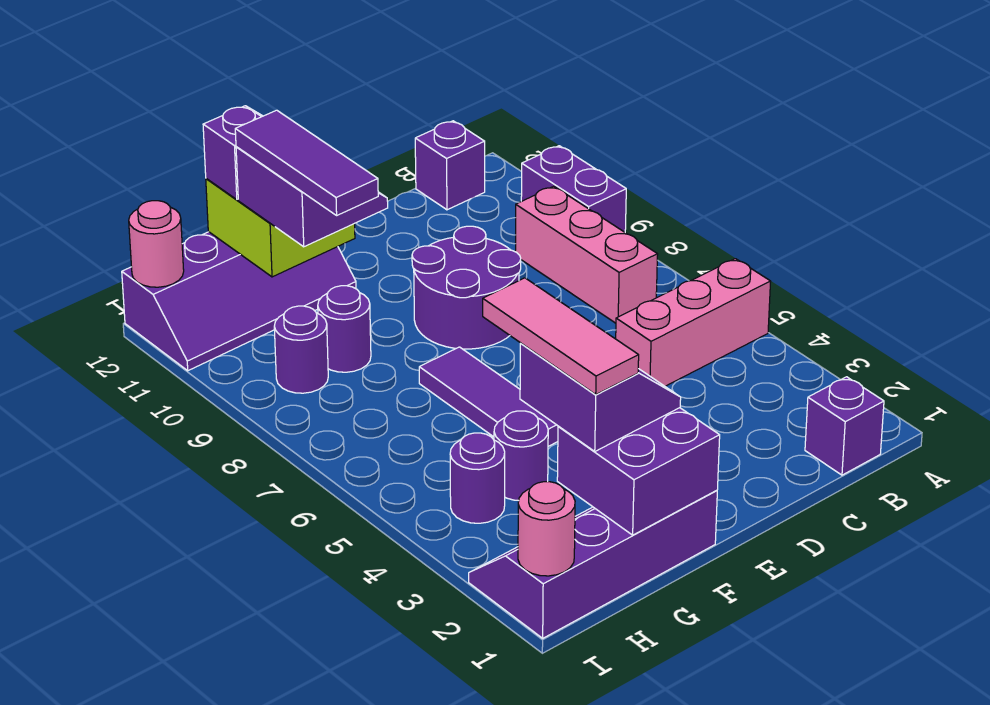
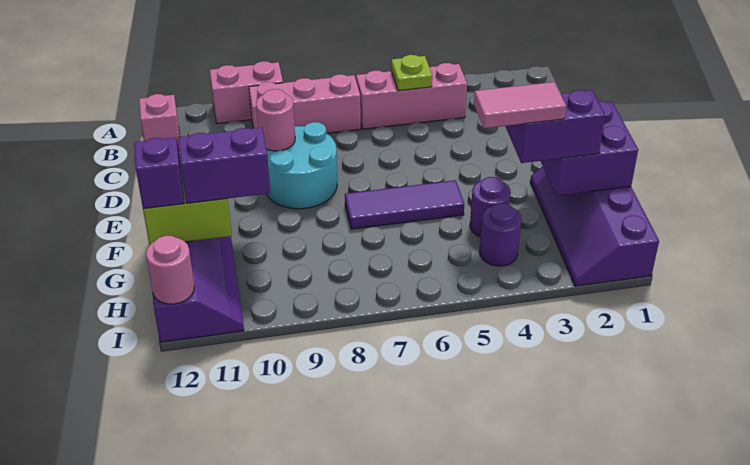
pink brick A5:C5 level 1 -> pink brick B4:B6 level 1
purple brick A9:A10 level 1 -> pink brick A9:A10 level 1
purple brick B1 level 1 -> none
none -> lime plate B5 level 2
purple brick B12 level 1 -> pink brick B12 level 1
purple round brick D8:E9 level 1 -> cyan round brick D8:E9 level 1
pink tile G2:G4 level 4 -> pink tile G3:G4 level 4
purple round brick G9 level 1 -> none
purple tile G9:G11 level 4 -> none
purple round brick H9 level 1 -> none
pink round brick I1 level 2 -> pink round brick D9 level 2

